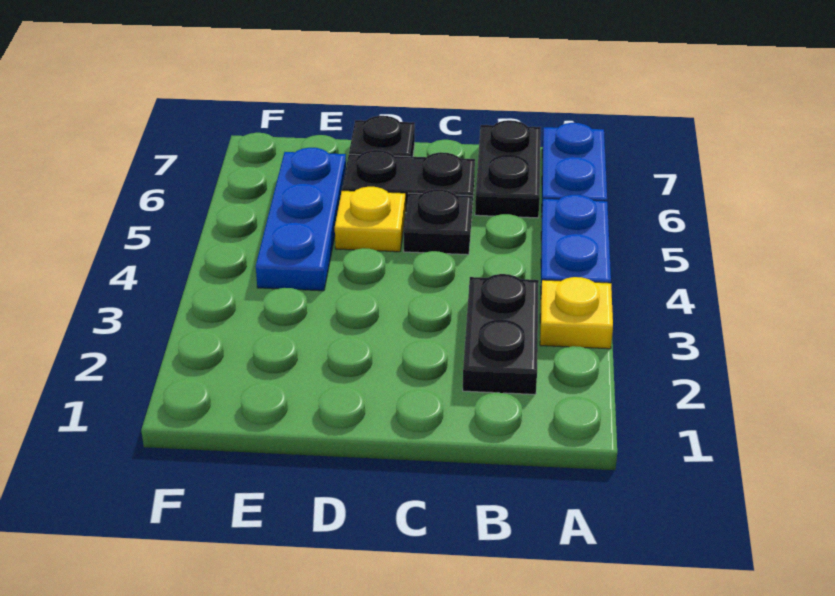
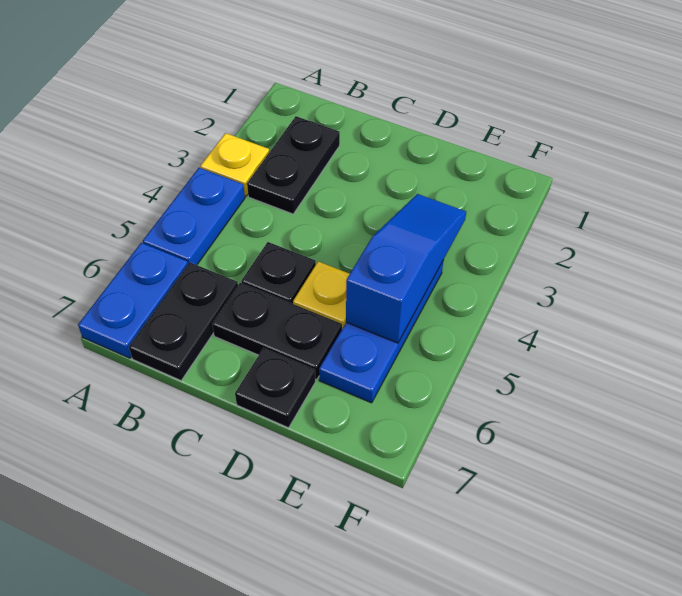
none -> blue slope E3:E5 level 2 top 5

